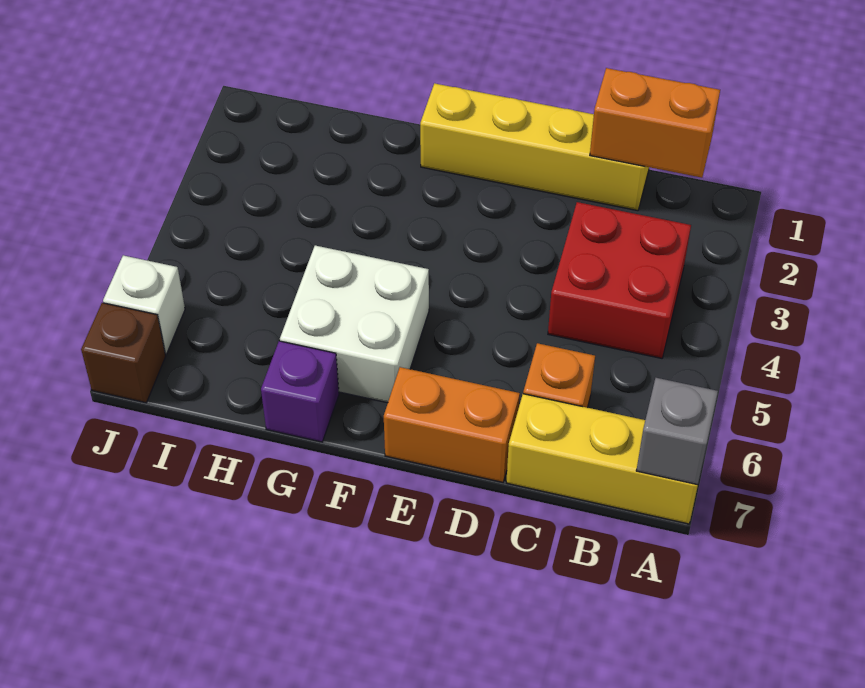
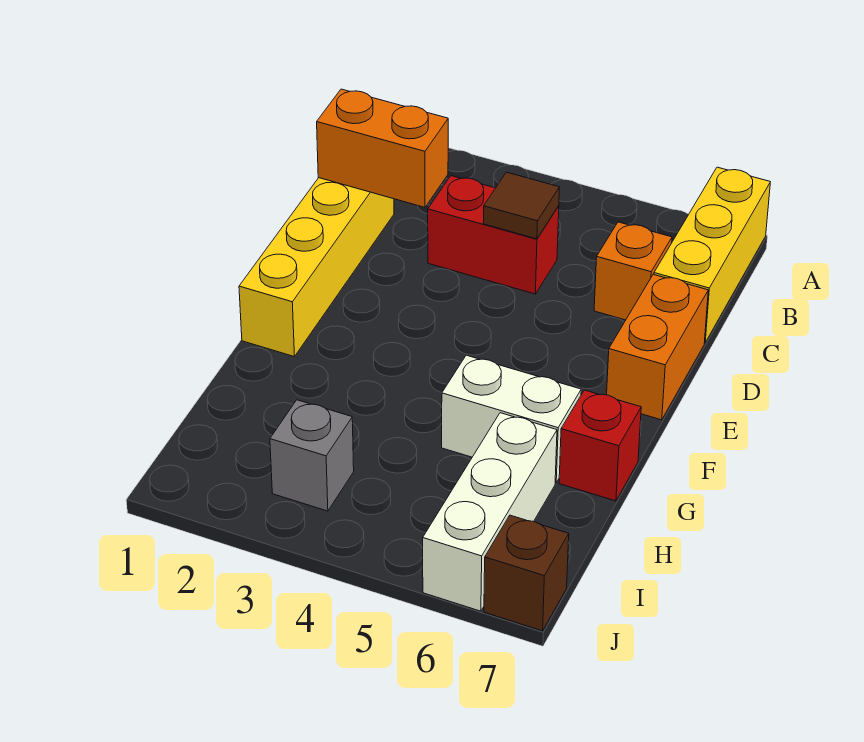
grey brick A7 level 2 -> grey brick I3 level 1
orange brick B1:C1 level 2 -> orange brick C1:C2 level 2
red brick B3:C4 level 1 -> red brick C3:C4 level 1
none -> brown tile C4 level 2
white brick F5:G6 level 1 -> white brick G5:G6 level 1
purple brick G7 level 1 -> red brick G7 level 1
white brick J6 level 1 -> white brick H6:J6 level 1

